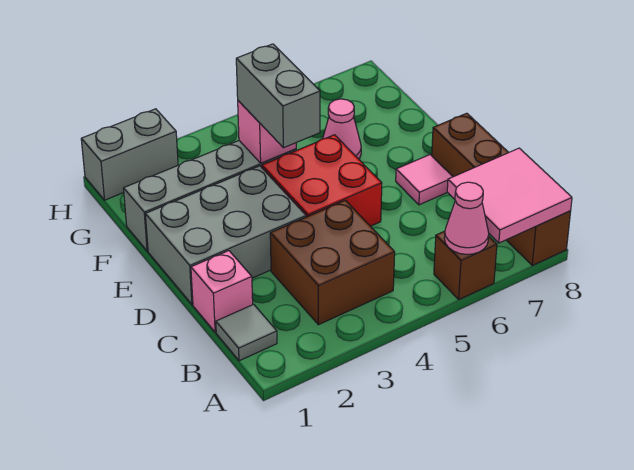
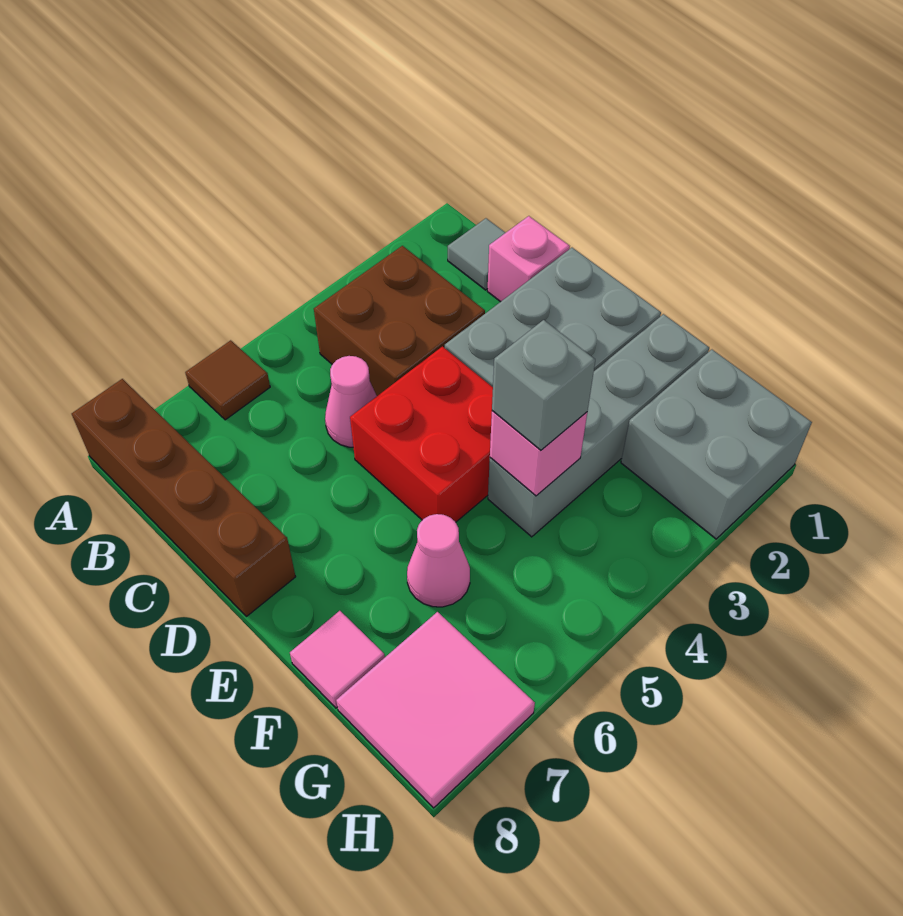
brown brick A6 level 1 -> brown tile A6 level 1
pink cone A6 level 2 -> pink cone C5 level 1
pink tile A7:B8 level 2 -> pink tile G7:H8 level 1
pink tile D7 level 1 -> pink tile F8 level 1
grey brick E4:F4 level 3 -> grey brick F4 level 3
grey brick H1:H2 level 1 -> grey brick G1:H2 level 1

